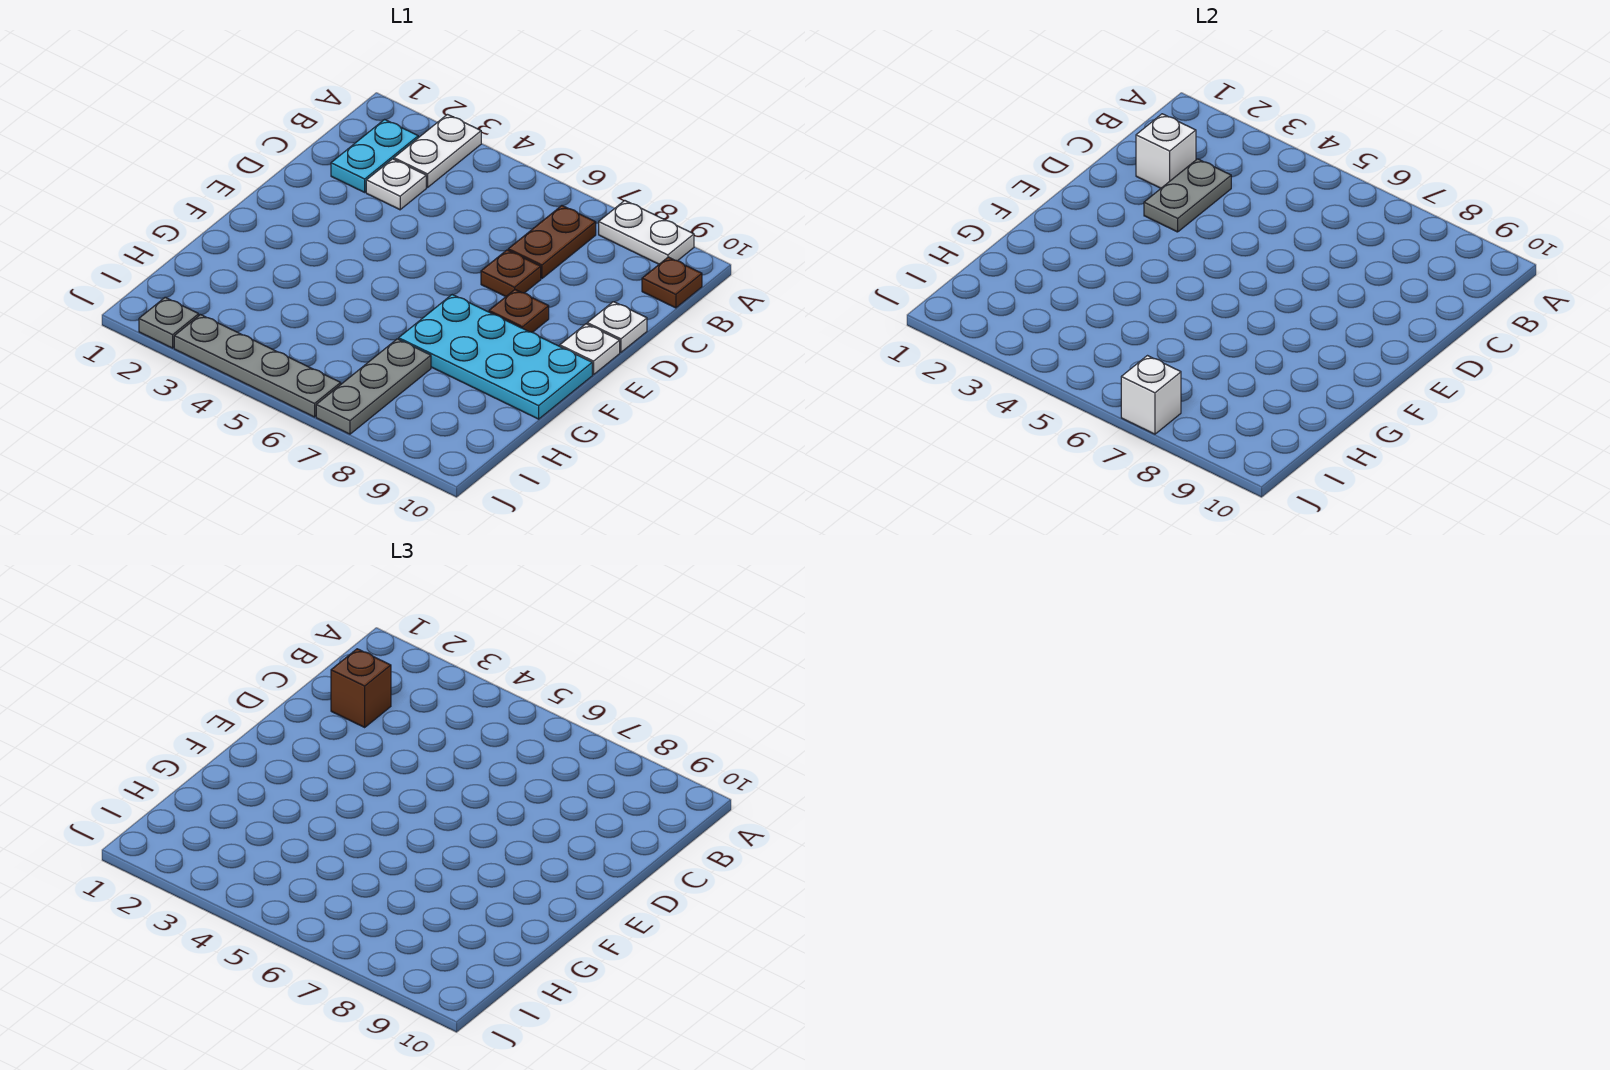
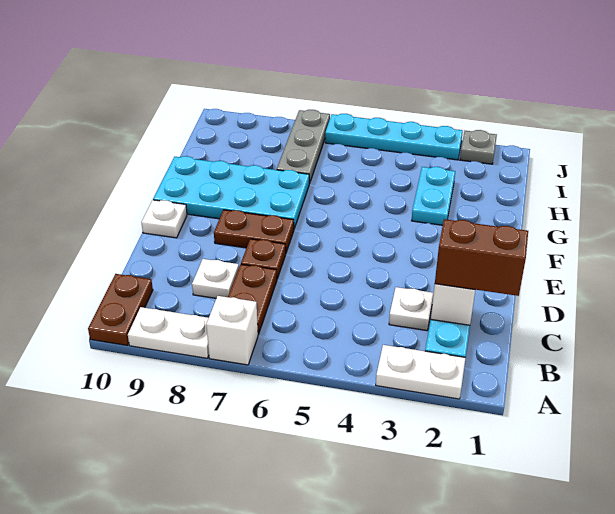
white plate A3:B3 level 1 -> white plate A2:A3 level 1
brown plate B10 level 1 -> brown plate A10:B10 level 1
brown brick C2 level 3 -> brown brick C1:C2 level 3
grey plate C3:D3 level 2 -> none
white plate D10 level 1 -> white plate C8 level 1
brown plate E8 level 1 -> brown plate E7:E8 level 1
none -> cyan plate G3:H3 level 1
grey plate J3:J6 level 1 -> cyan plate J3:J6 level 1
white brick J7 level 2 -> white brick A7 level 1

